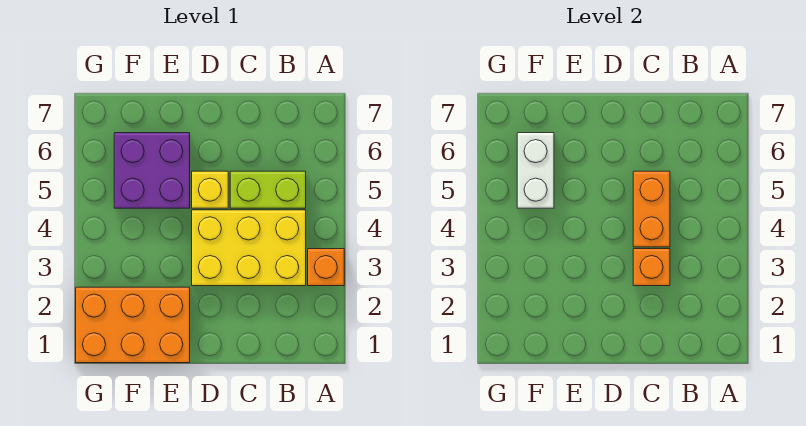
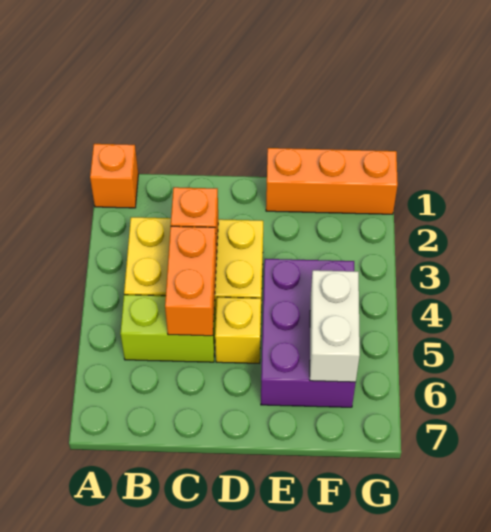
orange brick A3 level 1 -> orange brick A1 level 1
orange brick E1:G2 level 1 -> orange brick E1:G1 level 1
purple brick E5:F6 level 1 -> purple brick E4:F6 level 1

